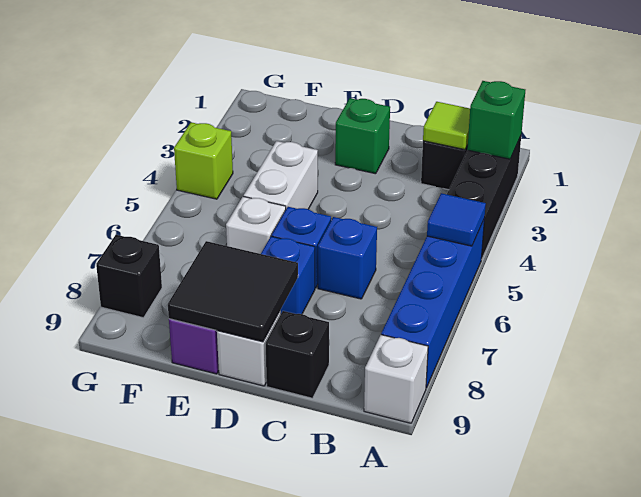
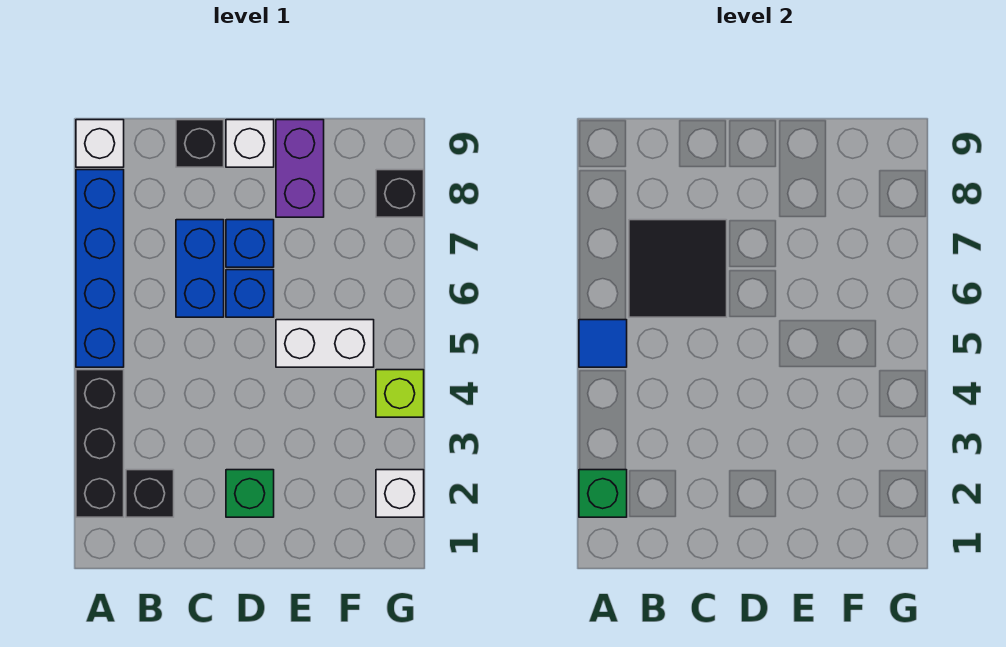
lime tile B2 level 2 -> none
blue brick C6 level 1 -> blue brick C6:C7 level 1
black tile D8:E9 level 2 -> black tile B6:C7 level 2
white brick E4:E5 level 1 -> white brick E5:F5 level 1
white brick E6 level 1 -> white brick G2 level 1

